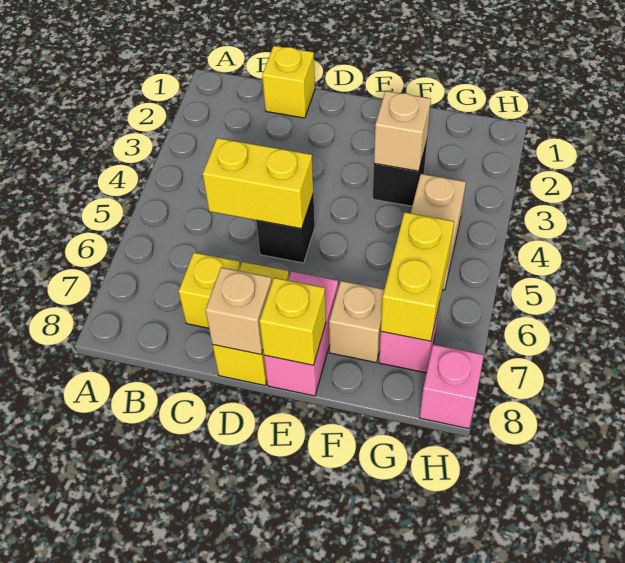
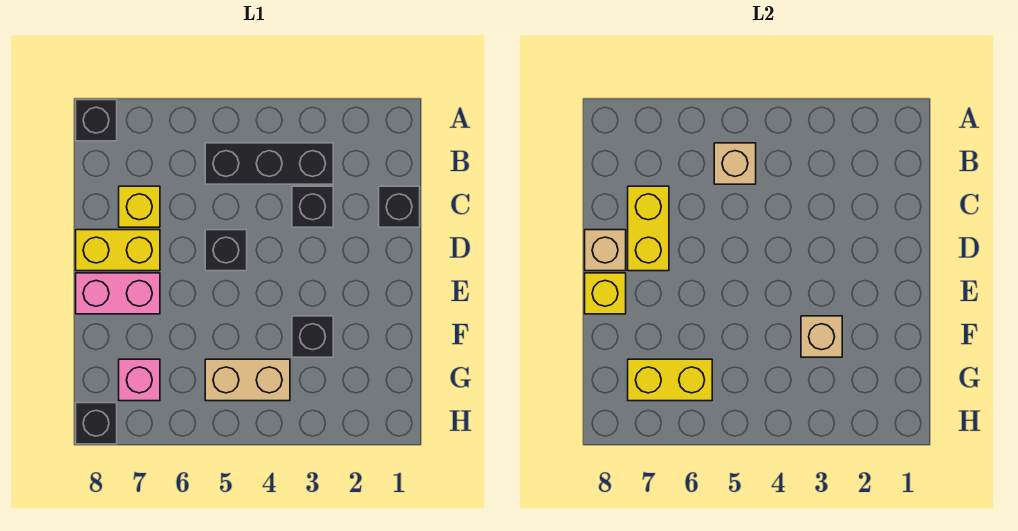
none -> black brick A8 level 1
none -> black brick B3:B5 level 1
yellow brick C1 level 1 -> black brick C1 level 1
none -> black brick C3 level 1
yellow brick C5:D5 level 2 -> yellow brick C7:D7 level 2
tan brick F7 level 1 -> tan brick B5 level 2
pink brick H8 level 1 -> black brick H8 level 1

